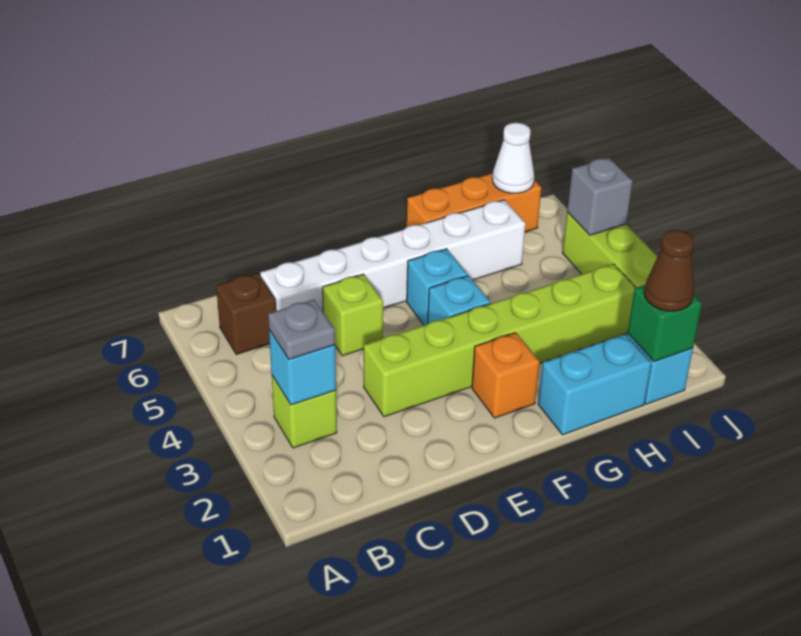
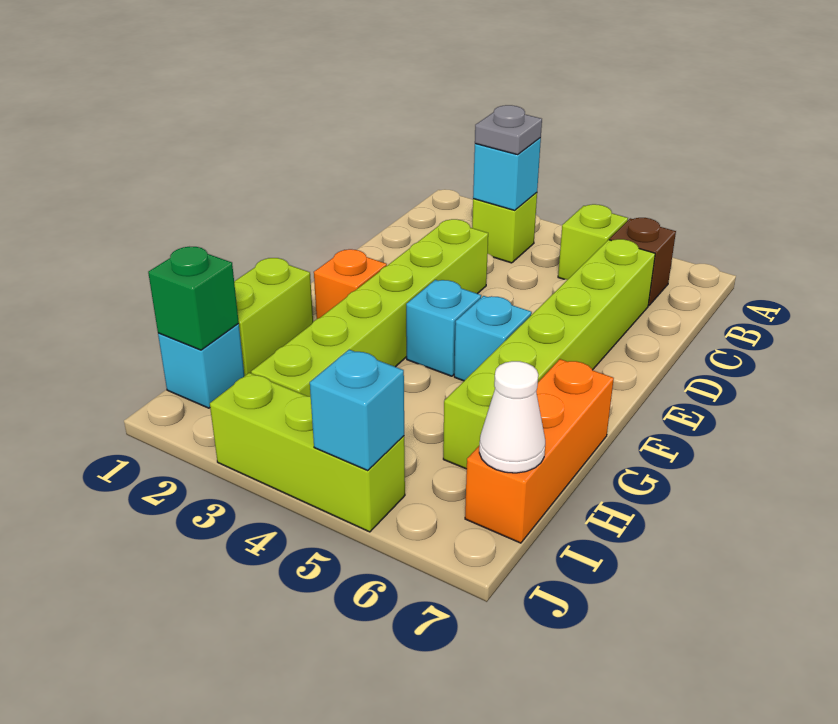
white brick C6:H6 level 1 -> lime brick C6:H6 level 1
lime brick D5 level 1 -> lime brick B5 level 1
cyan brick G1:H1 level 1 -> lime brick G1:H1 level 1
brown cone I1 level 3 -> none
grey brick J5 level 2 -> cyan brick J5 level 2

